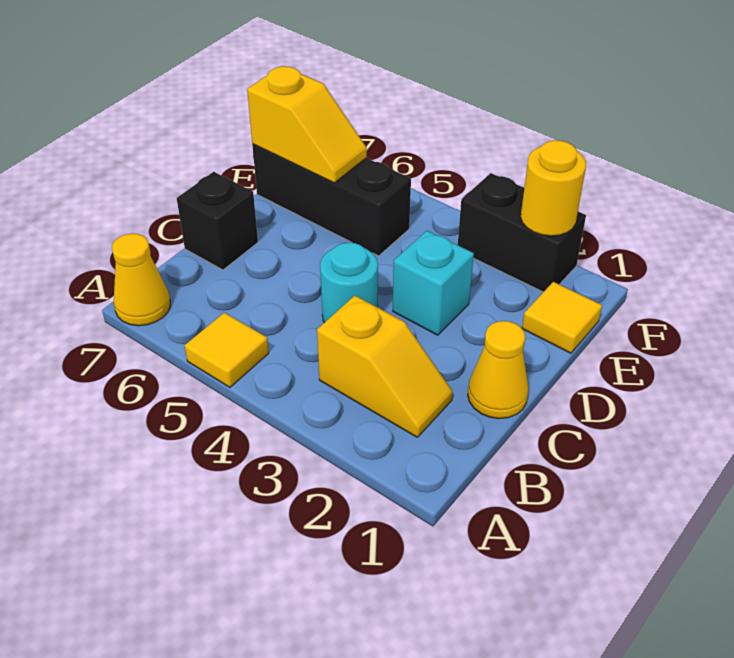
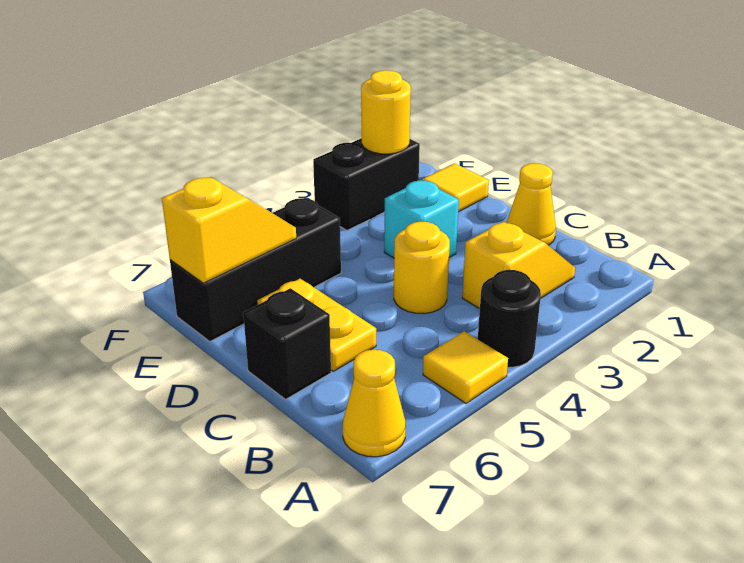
none -> black round brick A4 level 1
cyan round brick C4 level 1 -> yellow round brick C4 level 1
none -> yellow plate C6:D6 level 1

